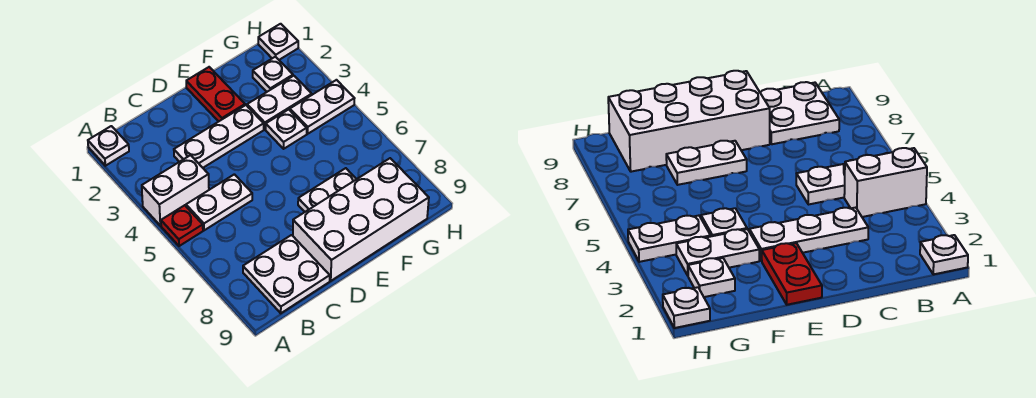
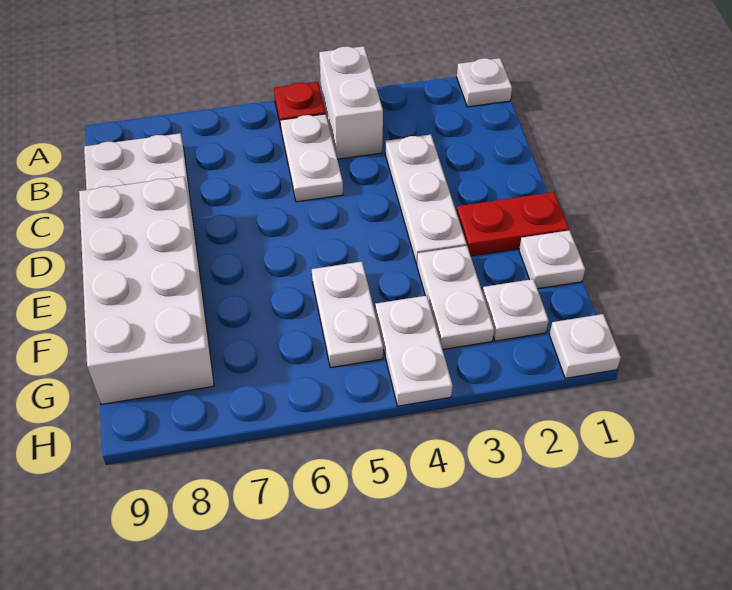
white plate E7:F7 level 1 -> white plate F5:G5 level 1
white plate F4 level 1 -> white plate F1 level 1

